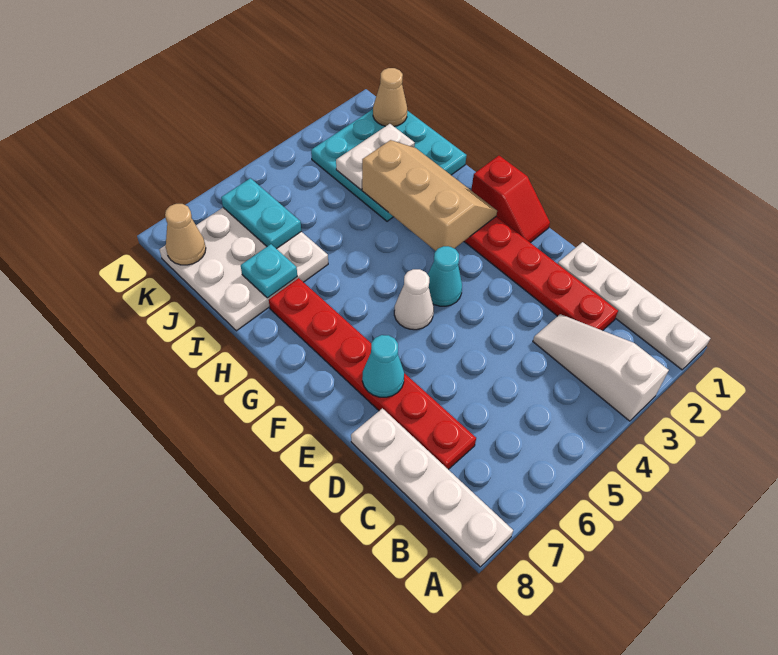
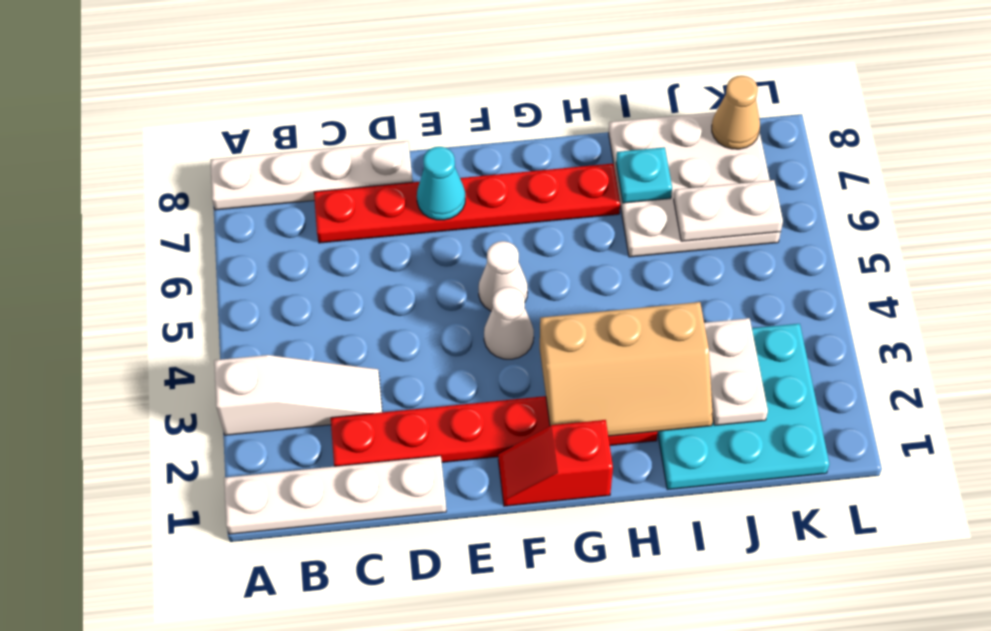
cyan cone F4 level 1 -> white cone F4 level 1
cyan plate J6:K6 level 2 -> white plate J6:K6 level 2
tan cone K1 level 2 -> none

